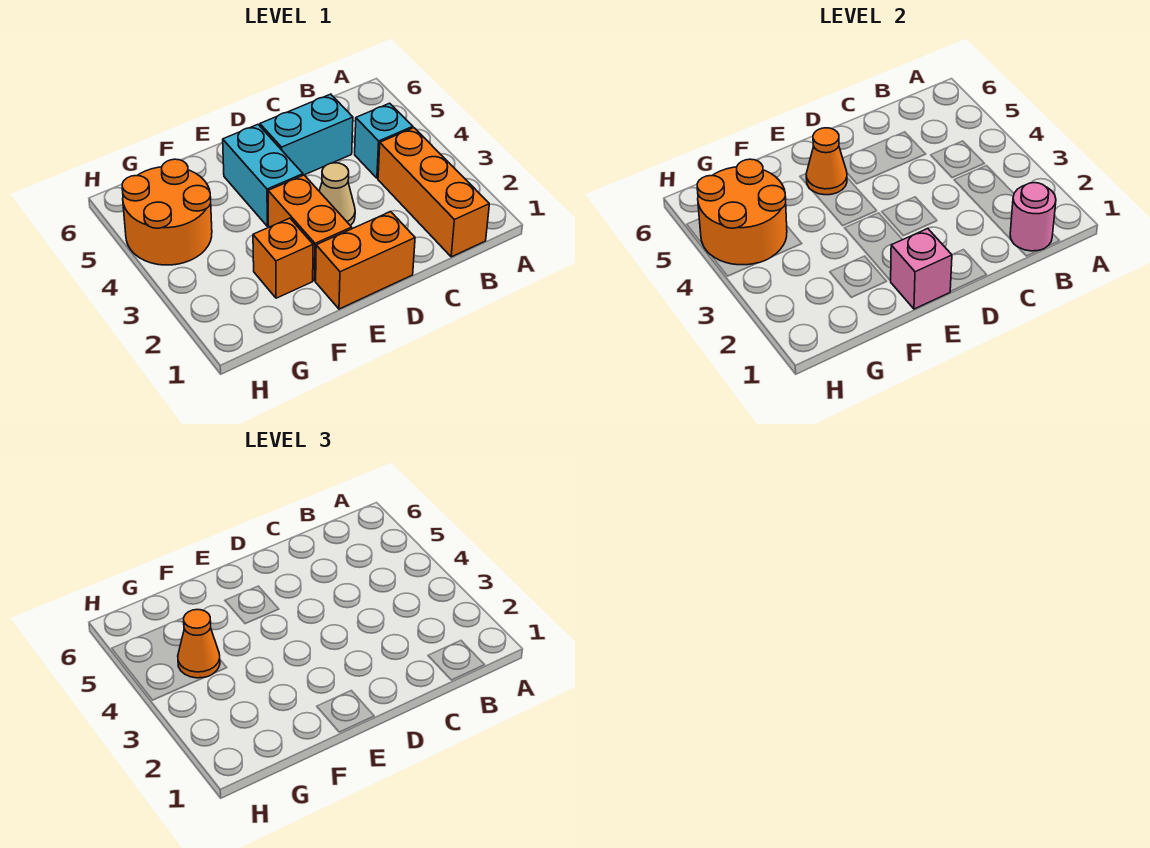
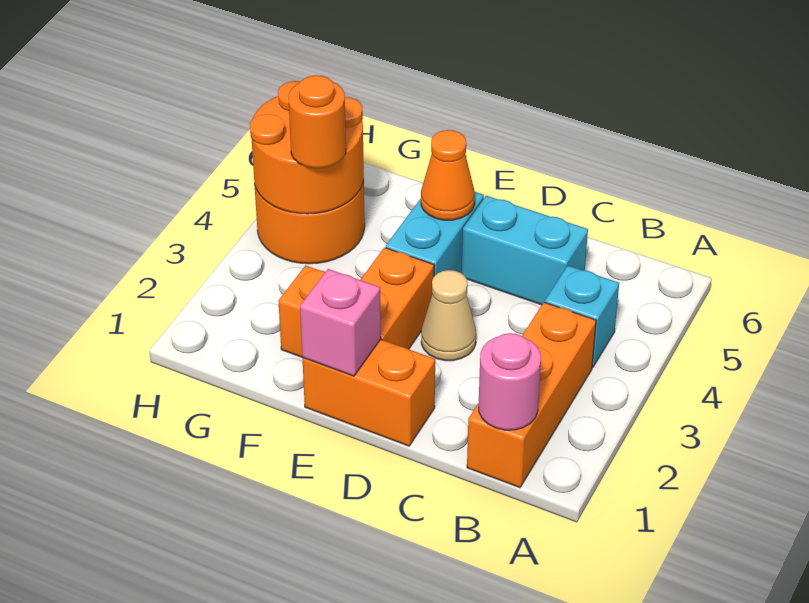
orange cone G4 level 3 -> orange round brick G4 level 3

